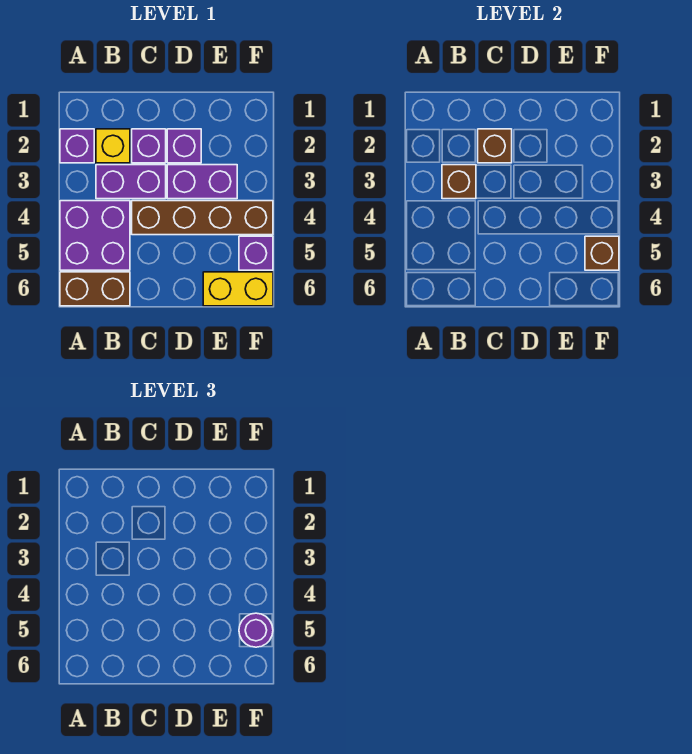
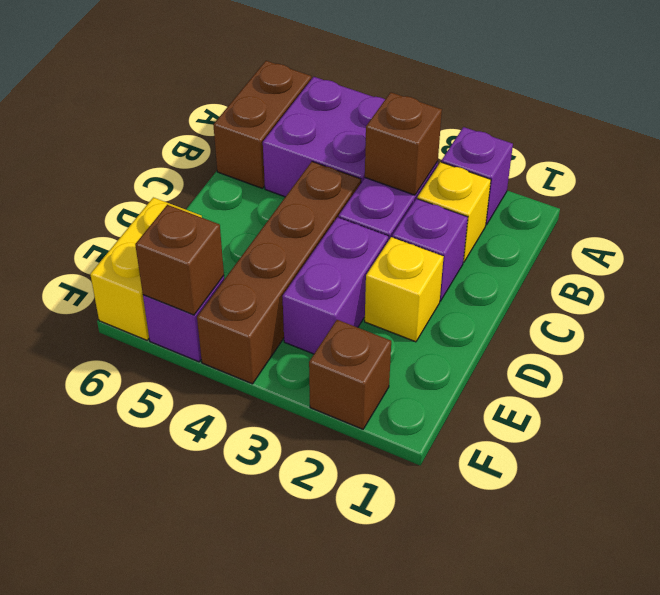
brown brick C2 level 2 -> brown brick F2 level 1
purple brick D2 level 1 -> yellow brick D2 level 1
purple round brick F5 level 3 -> none

